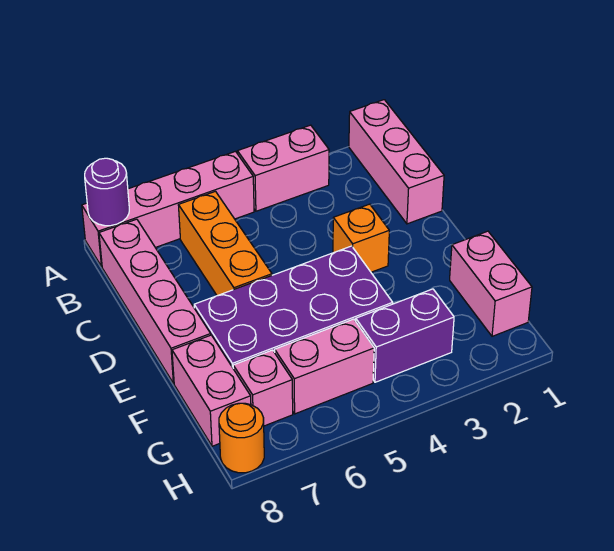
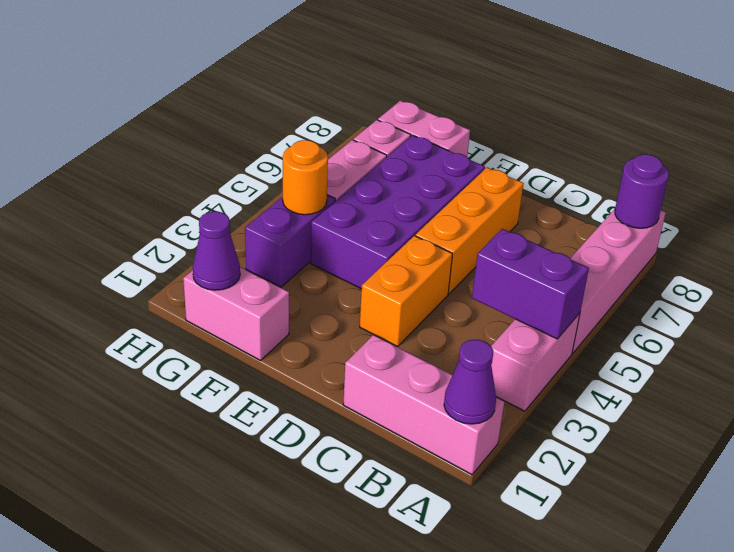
none -> purple cone A1 level 2
none -> purple brick A4:B4 level 2
orange brick B6:D6 level 1 -> orange brick D5:D7 level 1
pink brick B8:E8 level 1 -> none
orange brick D3 level 1 -> orange brick D3:D4 level 1
none -> purple cone G1 level 2
orange round brick H8 level 1 -> orange round brick G4 level 2

